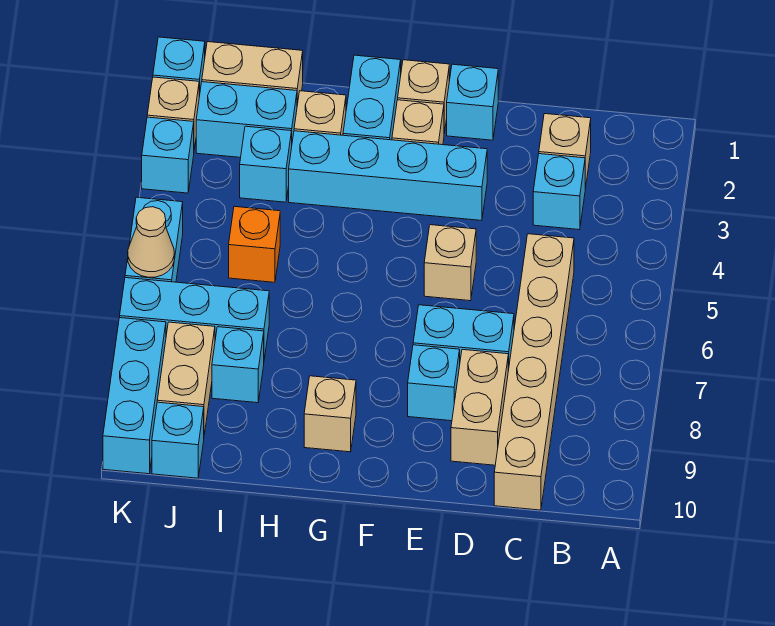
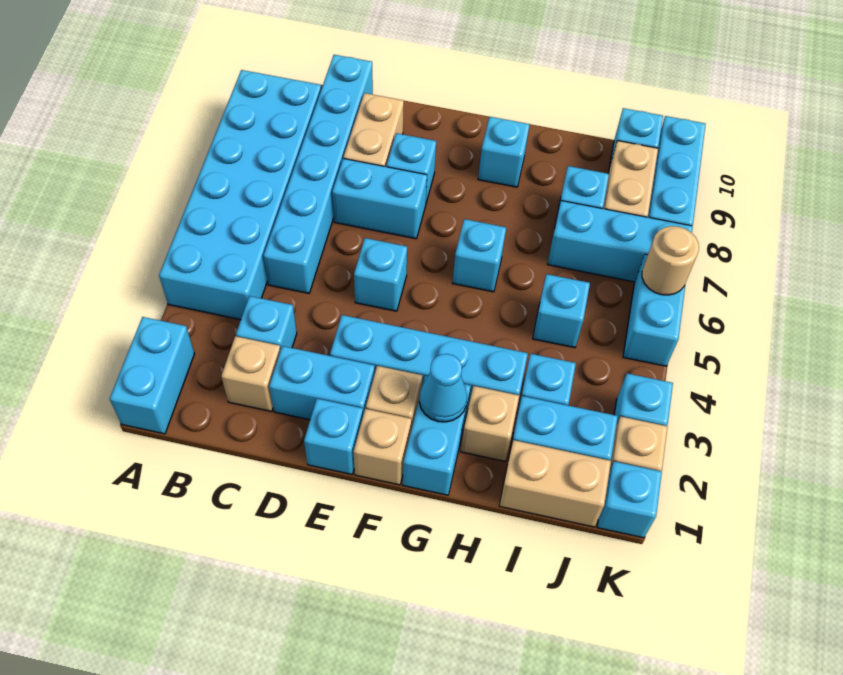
none -> cyan brick A1:A2 level 1
none -> cyan brick A4:B9 level 1
tan brick C5:C10 level 1 -> cyan brick C5:C10 level 1
none -> cyan brick D2:E2 level 1
tan brick E5 level 1 -> cyan brick E5 level 1
none -> cyan cone G2 level 2
none -> cyan brick G6 level 1
tan brick G9 level 1 -> cyan brick G9 level 1
orange brick I5 level 1 -> cyan brick I5 level 1
tan cone K6 level 2 -> tan round brick K6 level 2

